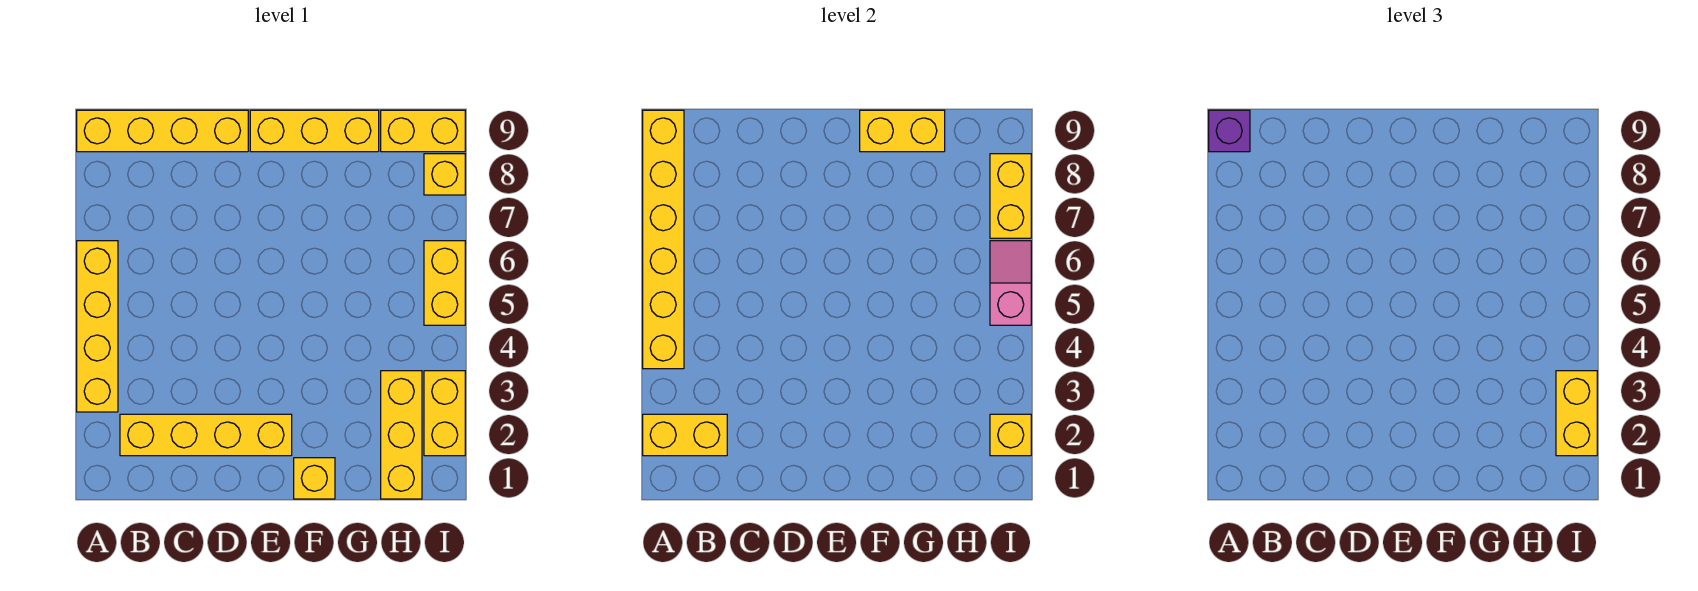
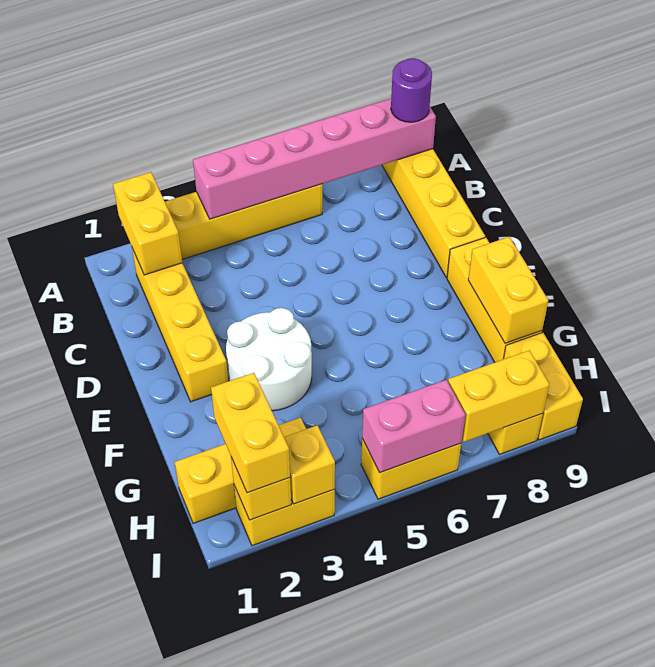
yellow brick A4:A9 level 2 -> pink brick A4:A9 level 2
purple brick A9 level 3 -> purple round brick A9 level 3
none -> white round brick E3:F4 level 1
yellow brick F1 level 1 -> yellow brick I3 level 2
yellow brick I2:I3 level 3 -> yellow brick H2:I2 level 3
pink slope I5:I6 level 2 top 5 -> pink brick I5:I6 level 2

